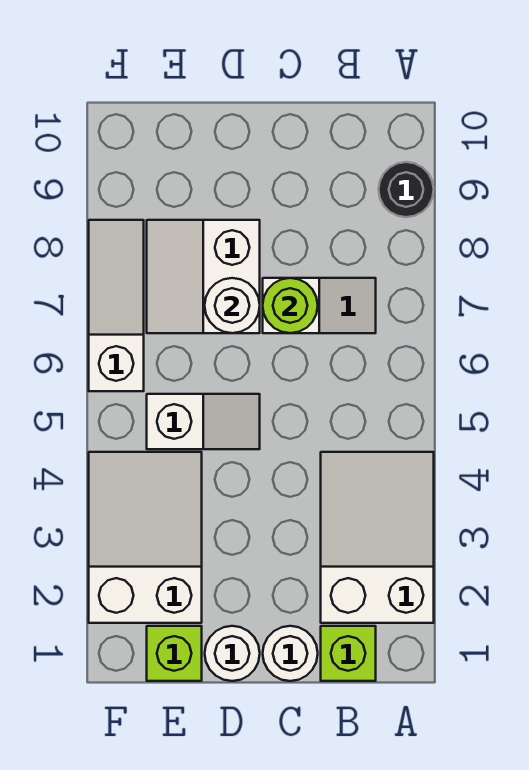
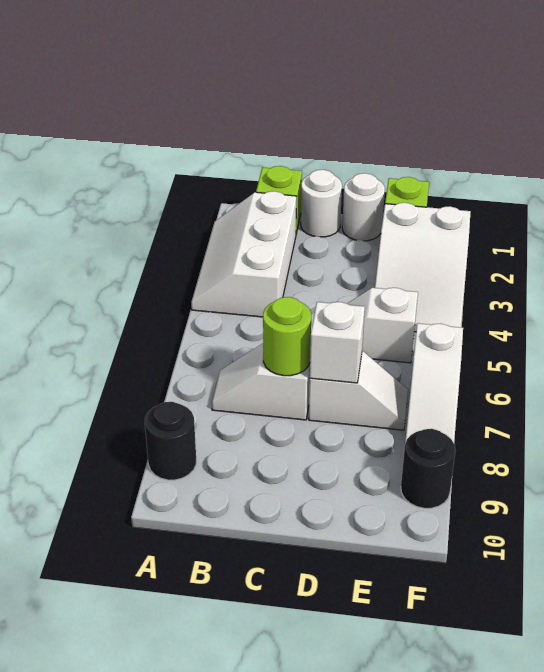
white slope A2:B4 level 1 top 2 -> white slope A2:B4 level 1 top B
white slope D7:E8 level 1 top D -> white slope D7:E7 level 1 top D
white round brick D7 level 2 -> white brick D7 level 2
none -> black round brick F9 level 1

